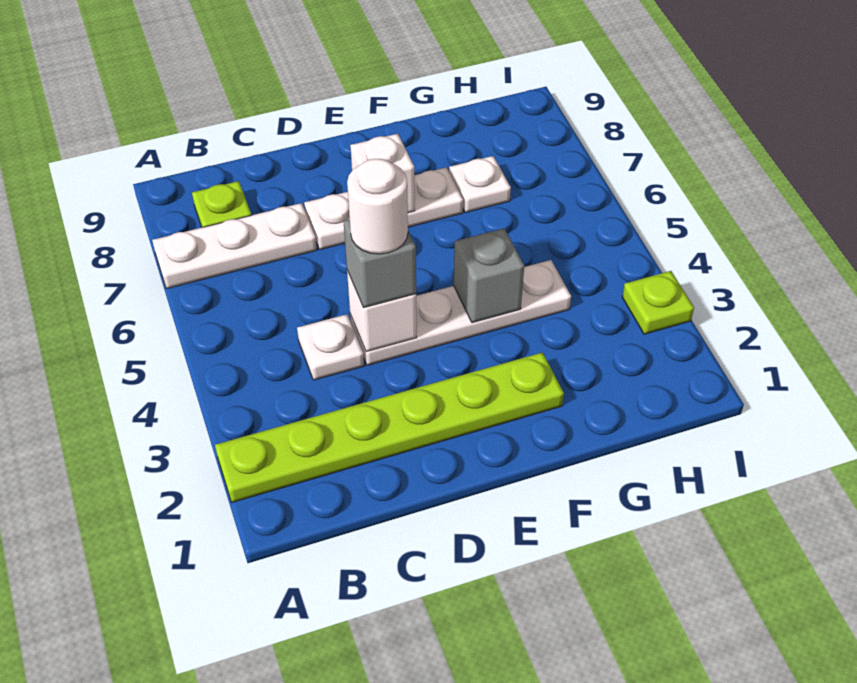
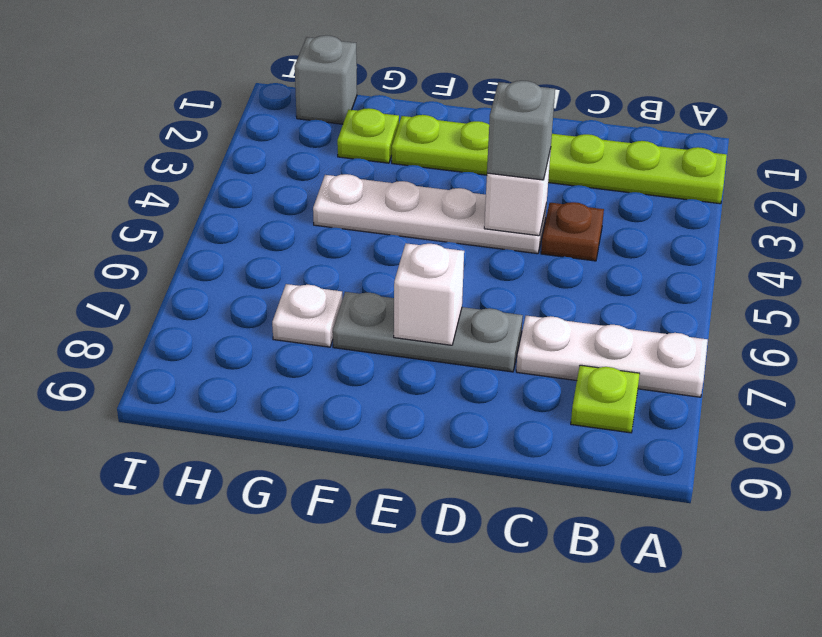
white plate C4 level 1 -> brown plate C4 level 1
white round brick D4 level 4 -> none
white plate D7:F7 level 1 -> grey plate D7:F7 level 1
grey brick F4 level 2 -> grey brick H1 level 1
lime plate I3 level 1 -> lime plate G2 level 1

